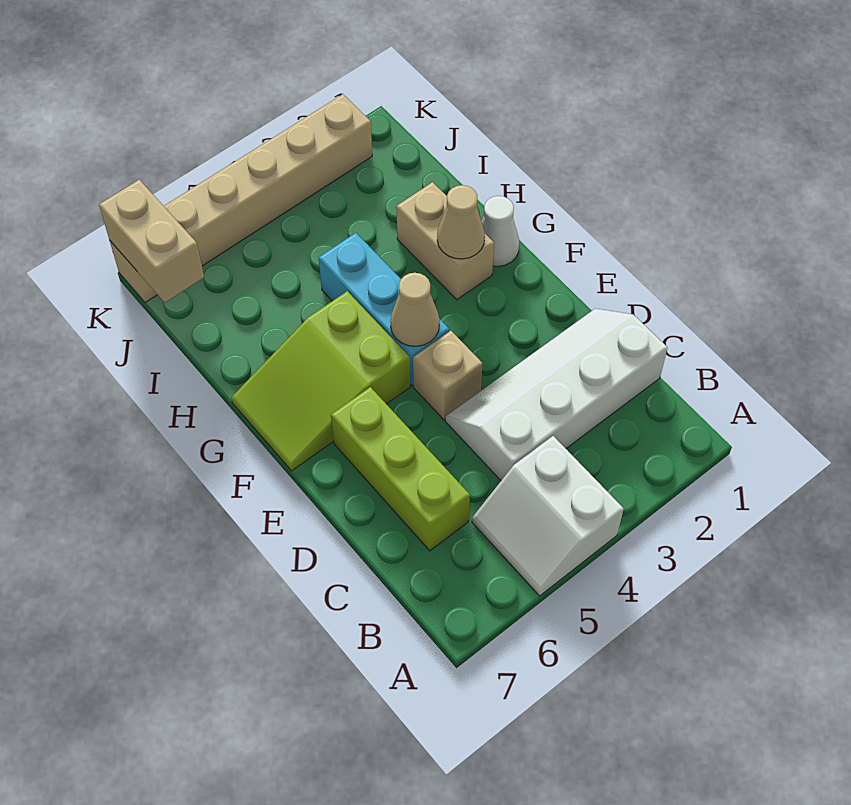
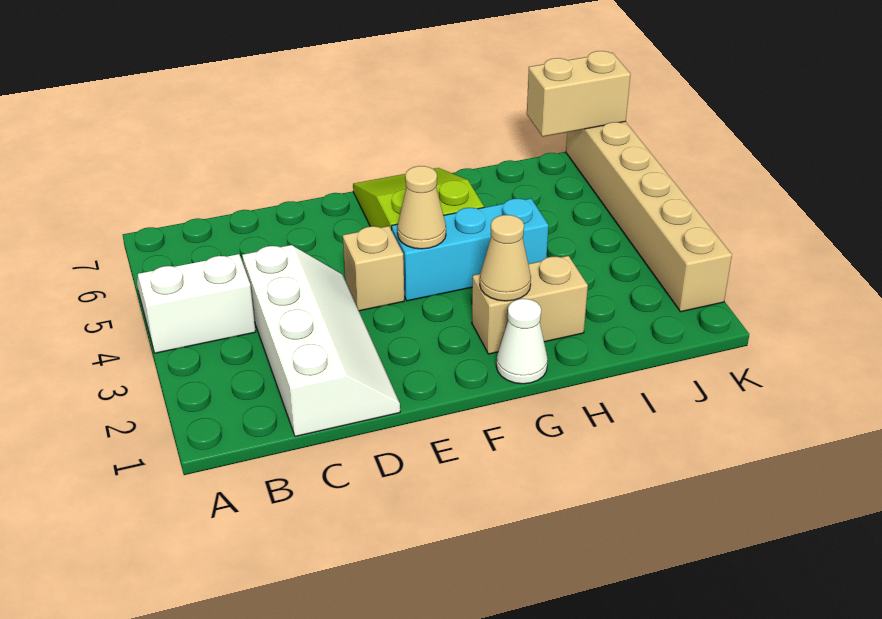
lime brick C6:E6 level 1 -> none

